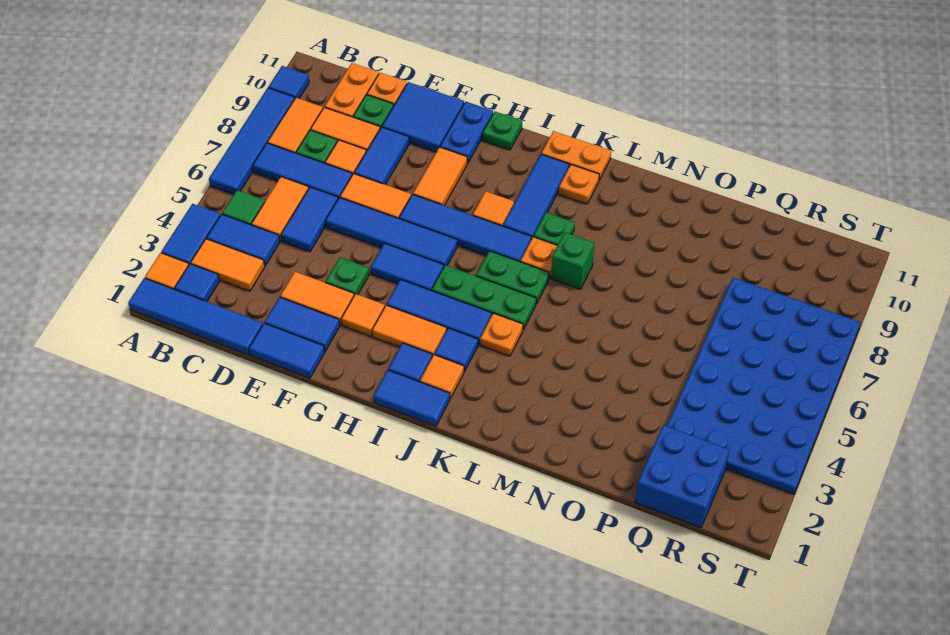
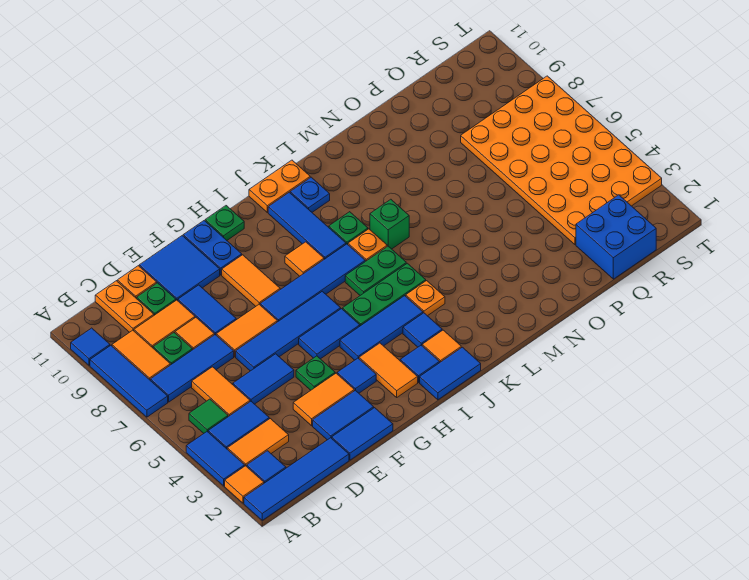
blue tile A6:A9 level 1 -> blue tile A7:A9 level 1
blue tile D5:D6 level 1 -> blue tile D5:E5 level 1
orange tile G3 level 1 -> blue tile G3 level 1
orange tile H3:I3 level 1 -> orange tile H2:H3 level 1
orange plate K10 level 1 -> blue plate K10 level 1
blue plate Q3:T8 level 1 -> orange plate Q3:T8 level 1

